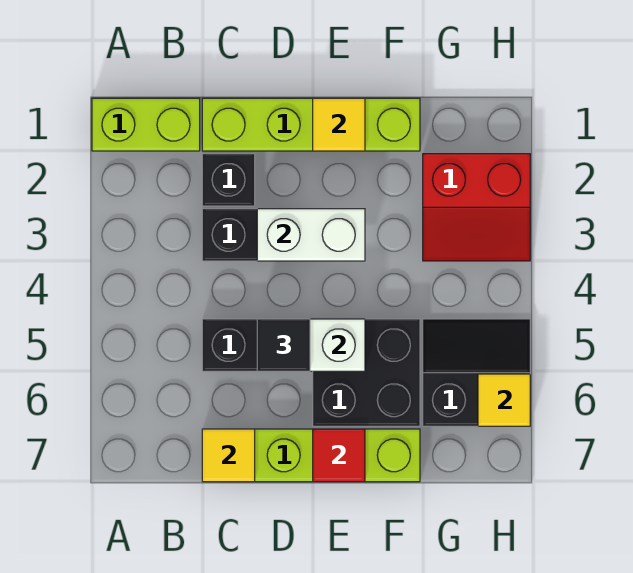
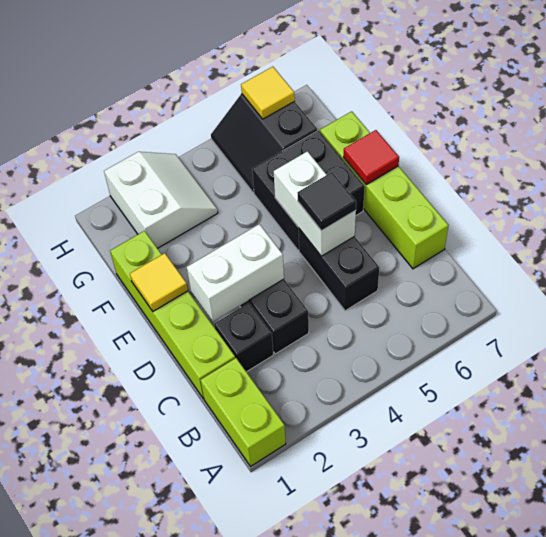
yellow tile C7 level 2 -> none
white brick D3:E3 level 2 -> white brick D2:D3 level 2
red slope G2:H3 level 1 top 2 -> white slope G2:H3 level 1 top 2

